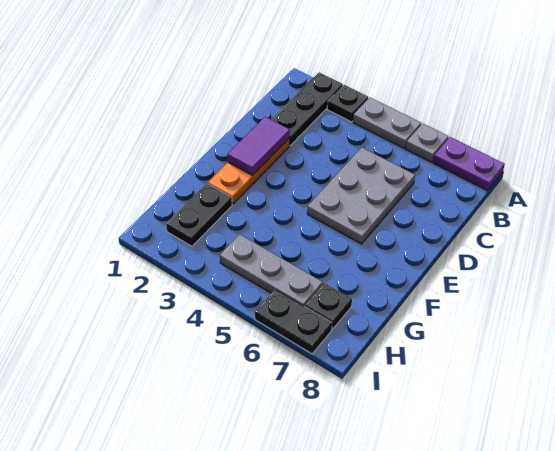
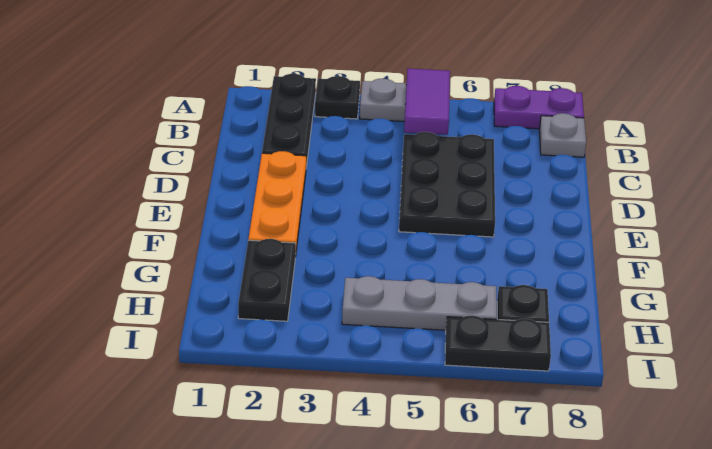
grey plate A6 level 1 -> grey plate B8 level 1
grey plate C5:E6 level 1 -> black plate C5:E6 level 1
purple tile D2:E2 level 2 -> purple tile A5:B5 level 2

